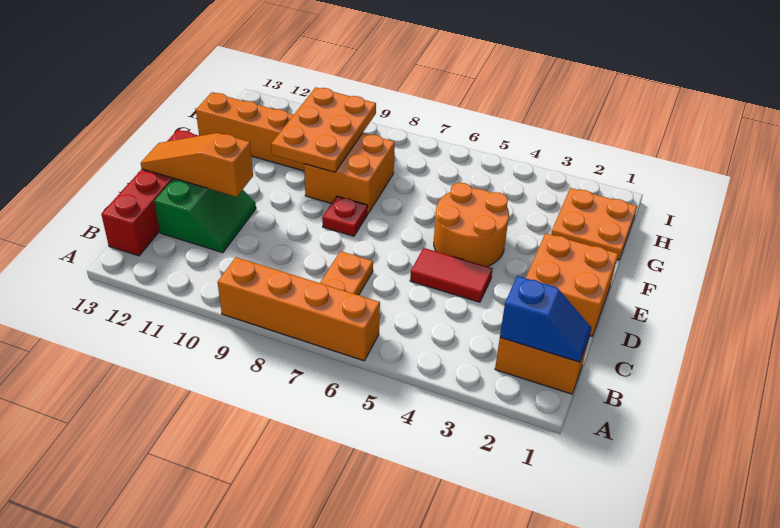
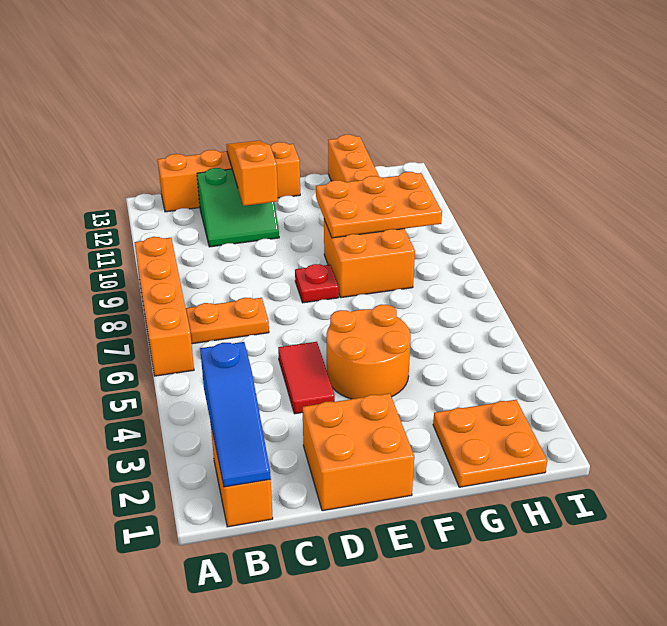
blue slope B1:B2 level 2 top 2 -> blue slope B1:B3 level 2 top 3
red brick B13:E13 level 1 -> orange brick B13:E13 level 1

